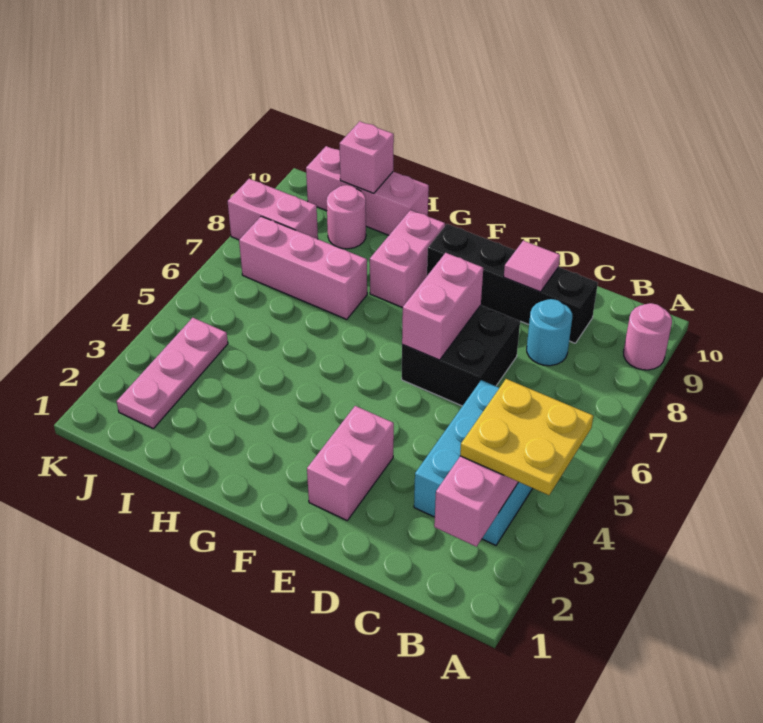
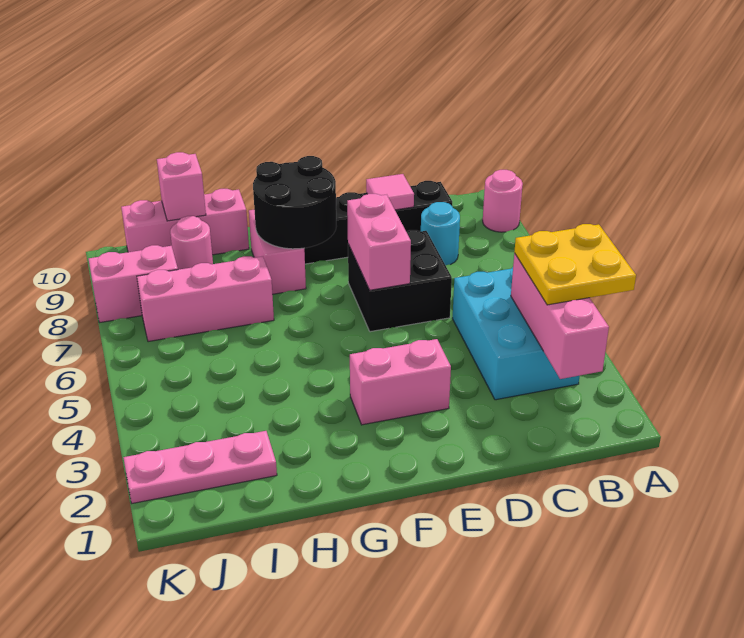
pink brick E2:E3 level 1 -> pink brick E3:F3 level 1
none -> black round brick F8:G9 level 2
pink plate J2:J4 level 1 -> pink plate I2:K2 level 1

